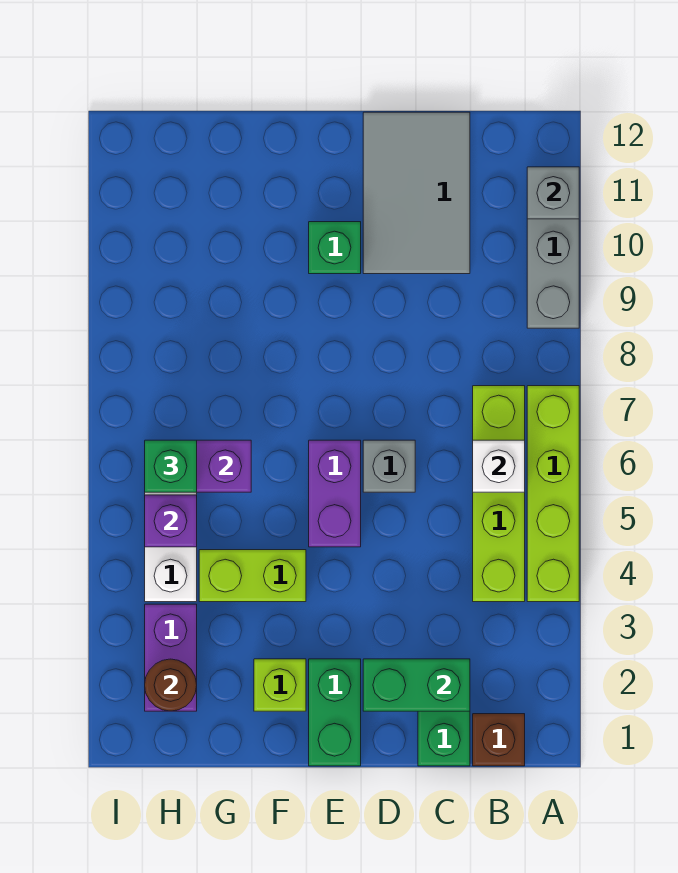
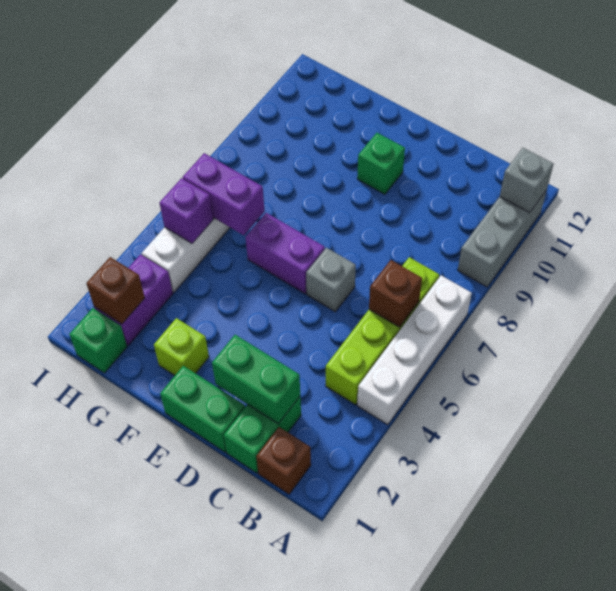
lime brick A4:A7 level 1 -> white brick A4:A7 level 1
white brick B6 level 2 -> brown brick B6 level 2
grey tile C10:D12 level 1 -> none
green brick E1:E2 level 1 -> green brick D1:E1 level 1
purple brick E5:E6 level 1 -> purple brick E6:F6 level 1
lime brick F4:G4 level 1 -> none
brown round brick H2 level 2 -> brown brick H2 level 2
green brick H6 level 3 -> green brick H1 level 1

